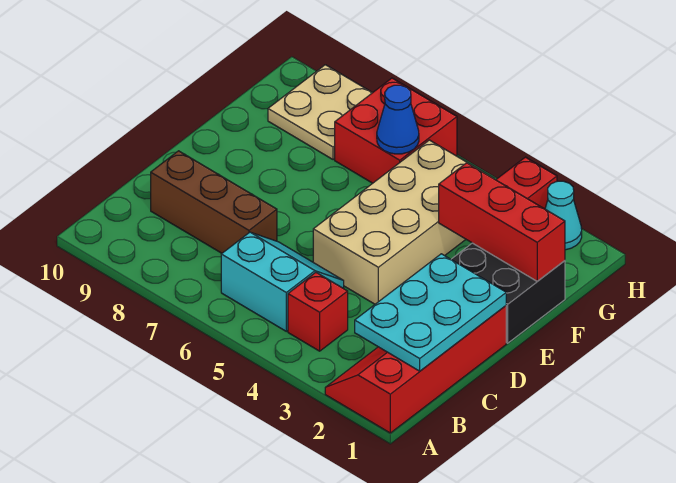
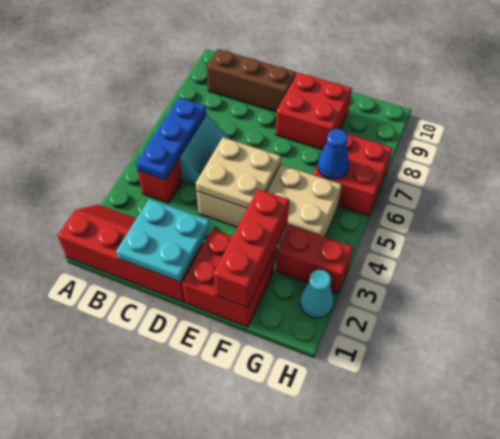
cyan plate B1:D2 level 2 -> cyan plate C1:D2 level 2
none -> blue plate B4:B6 level 2
brown brick C7:C9 level 1 -> brown brick B9:D9 level 1
black brick E1:F2 level 1 -> red brick E1:F2 level 1
none -> red brick E8:F9 level 1
tan plate G8:H9 level 1 -> tan plate D4:E5 level 2

